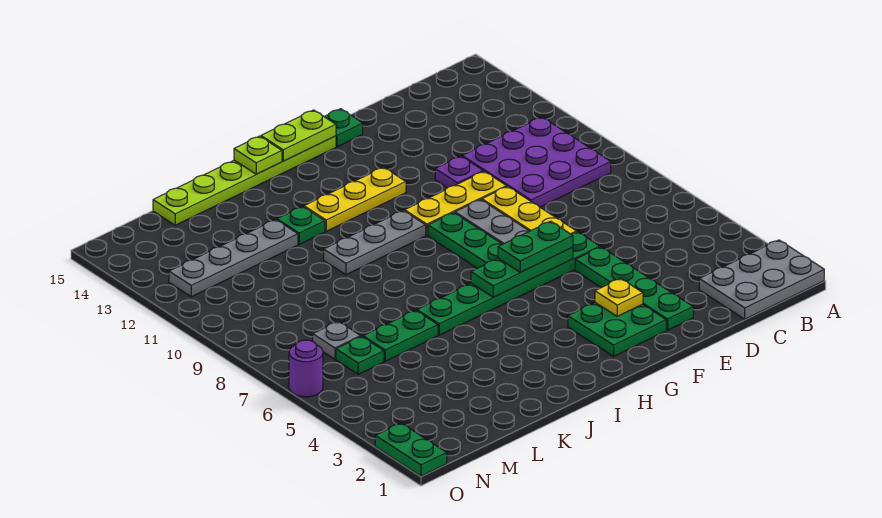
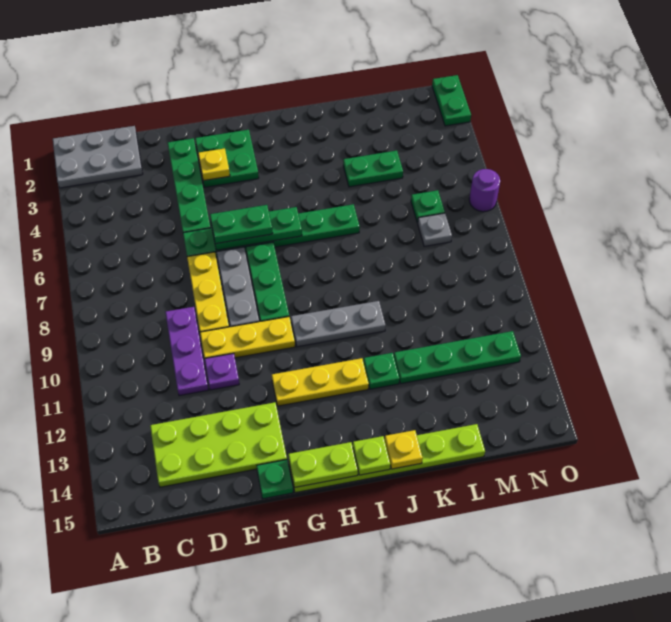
purple plate B9:D11 level 1 -> purple plate D9:D11 level 1
none -> lime plate C13:F14 level 1
none -> yellow plate J15 level 2
green plate K6:L6 level 1 -> green plate K4:L4 level 1
grey plate K12:N12 level 1 -> green plate K12:N12 level 1

